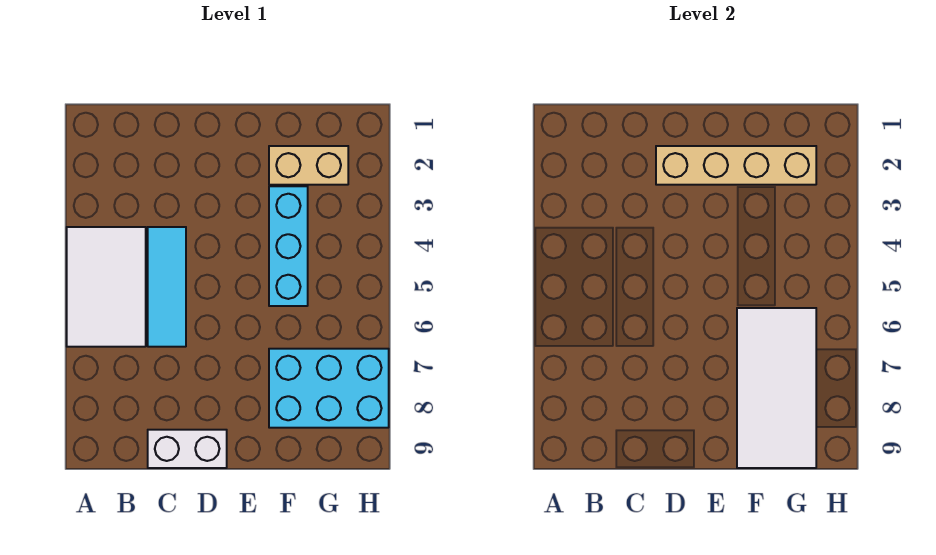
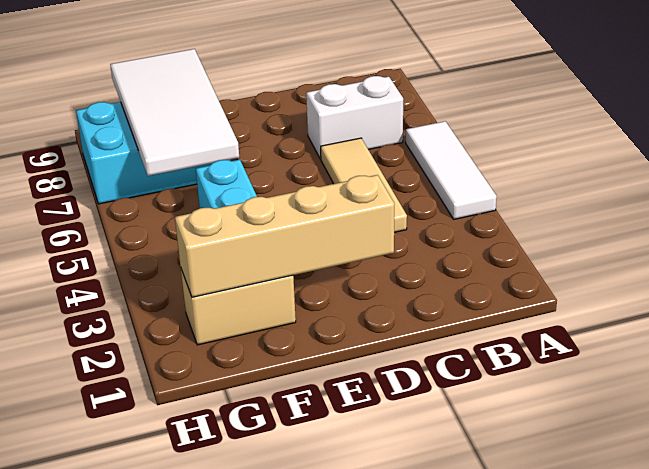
white tile A4:B6 level 1 -> white tile A4:A6 level 1
cyan tile C4:C6 level 1 -> tan tile C4:C6 level 1
white brick C9:D9 level 1 -> white brick B7:C7 level 1

